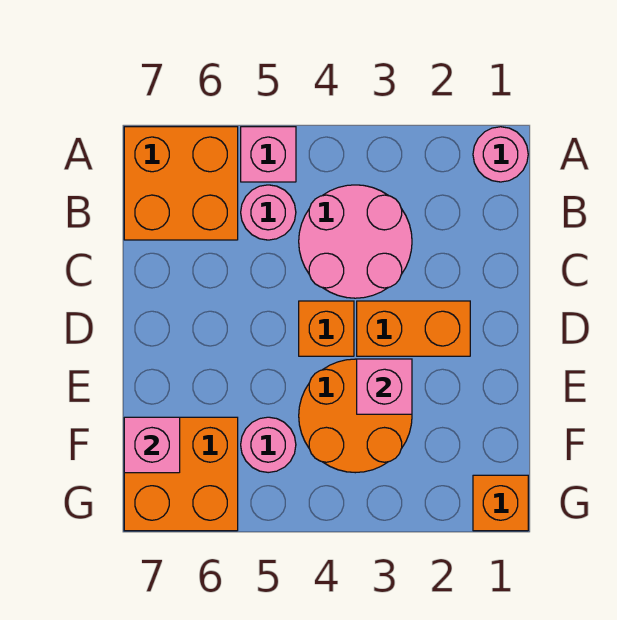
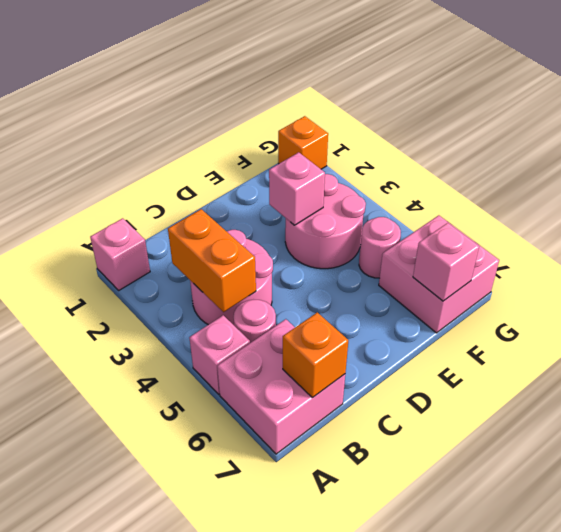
pink round brick A1 level 1 -> pink brick A1 level 1
orange brick A6:B7 level 1 -> pink brick A6:B7 level 1
orange brick D2:D3 level 1 -> orange brick B3:B4 level 2
orange brick D4 level 1 -> orange brick B7 level 2
orange round brick E3:F4 level 1 -> pink round brick E3:F4 level 1
orange brick F6:G7 level 1 -> pink brick F6:G7 level 1

